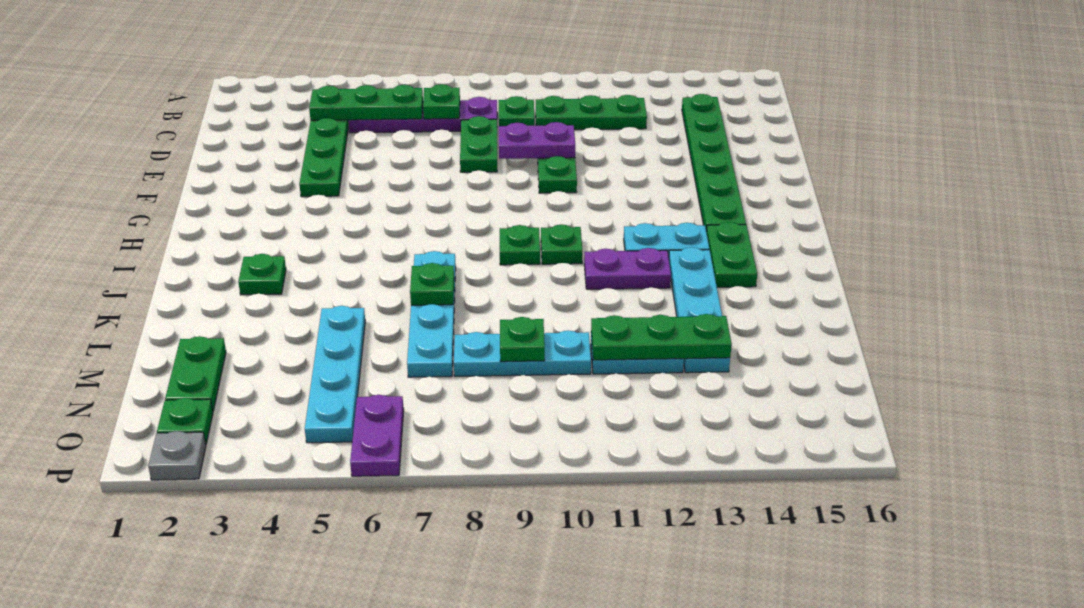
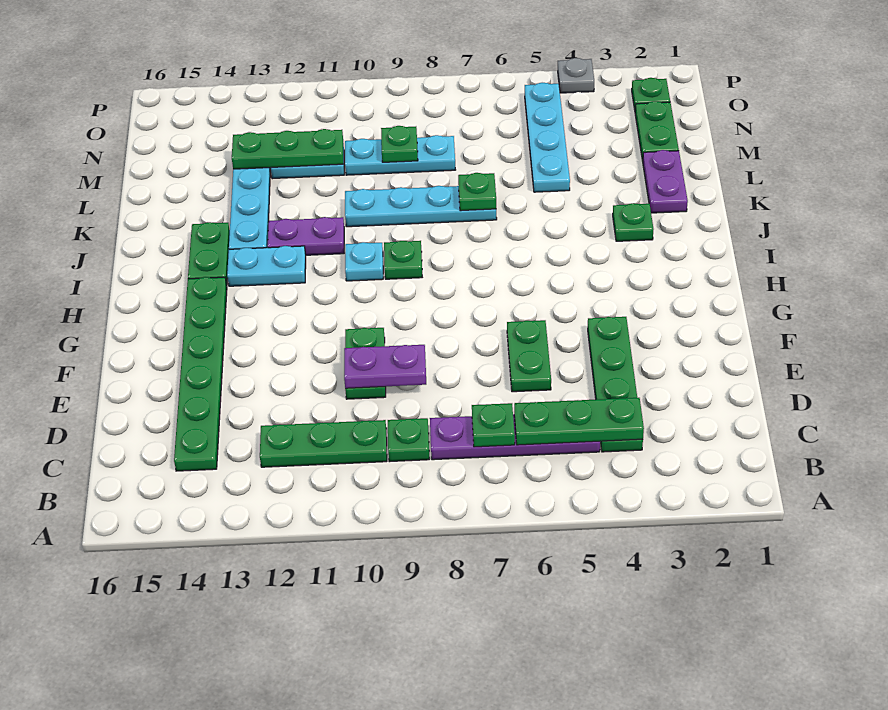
green plate D8:E8 level 1 -> green plate E6:F6 level 1
green plate I10 level 1 -> cyan plate I10 level 1
cyan plate J7:M7 level 1 -> cyan plate K7:K10 level 1
purple plate O6:P6 level 1 -> purple plate K2:L2 level 1
grey plate P2 level 1 -> grey plate P4 level 1

